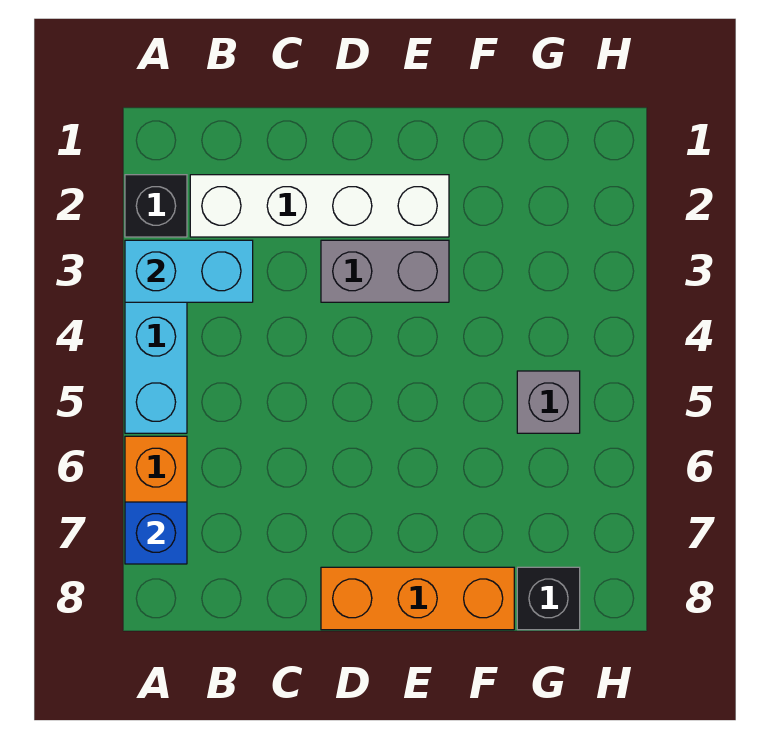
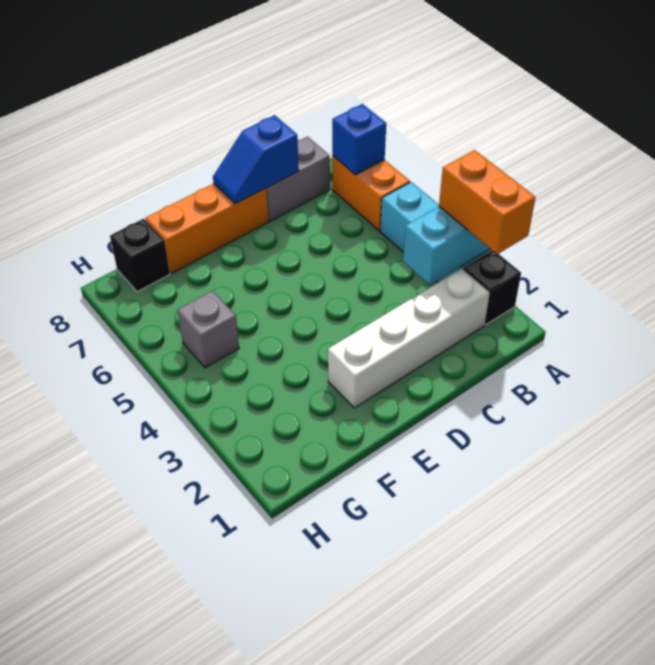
none -> orange brick A2:A3 level 3
none -> blue slope C8:D8 level 2 top C
grey brick D3:E3 level 1 -> grey brick B8:C8 level 1

